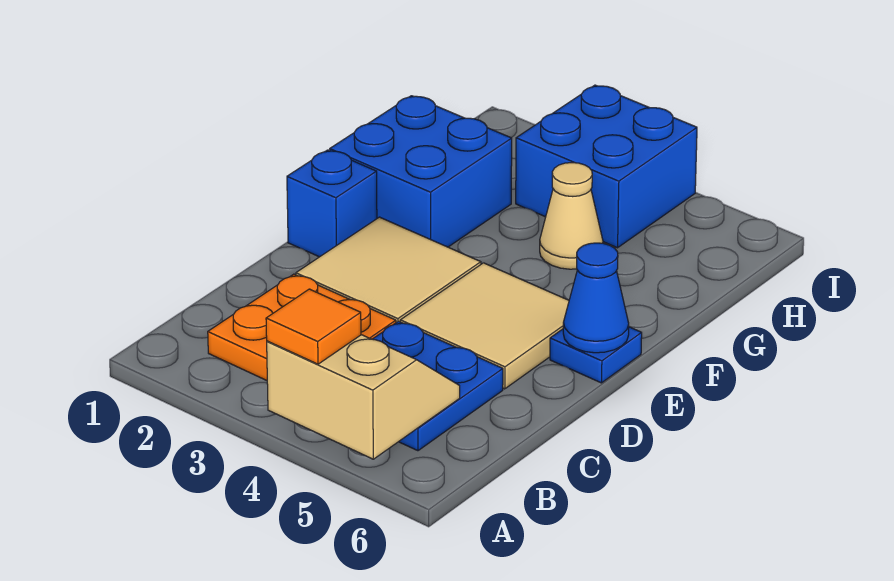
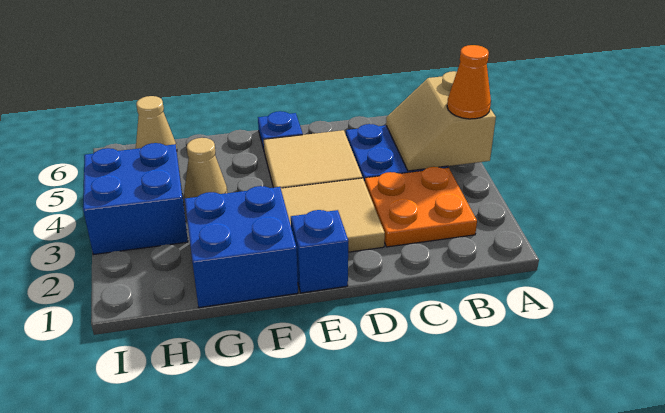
orange tile A4 level 3 -> orange cone A4 level 3
blue cone E6 level 2 -> none
none -> tan cone H6 level 1

